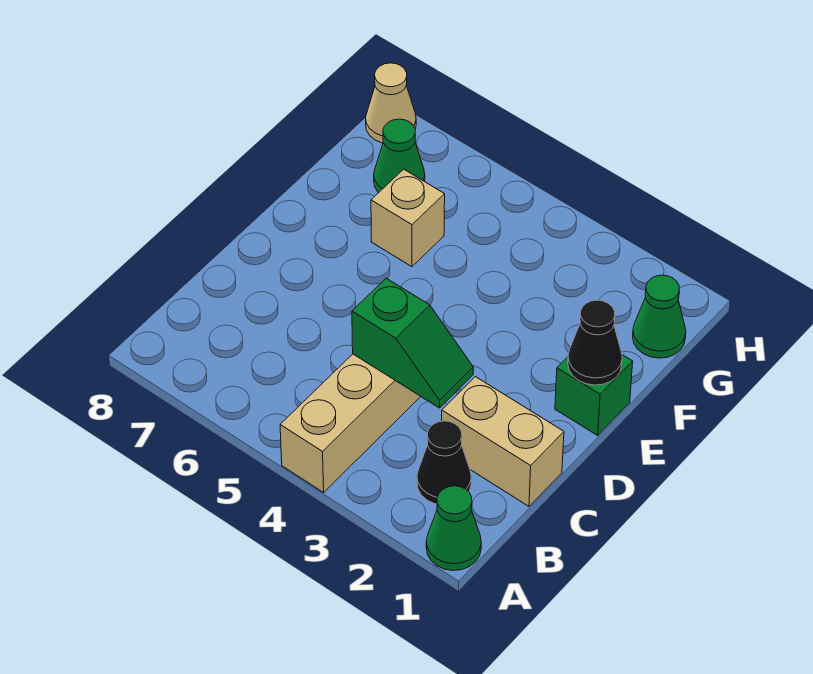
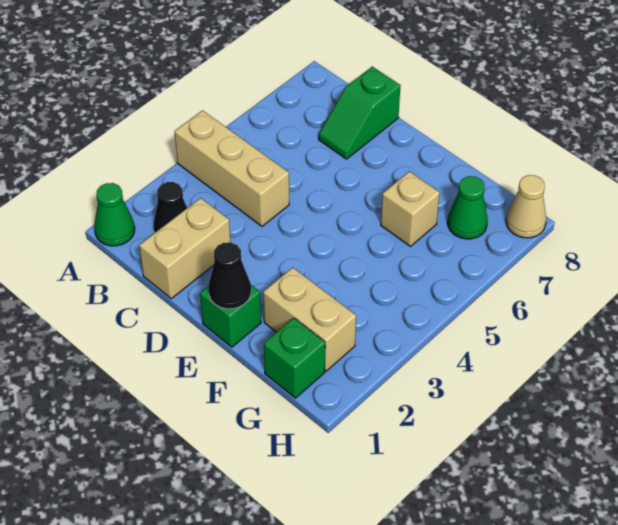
green slope C3:C4 level 2 top 4 -> green slope C7:C8 level 1 top 8
none -> tan brick F2:G2 level 1
green cone G1 level 1 -> green brick G1 level 1

